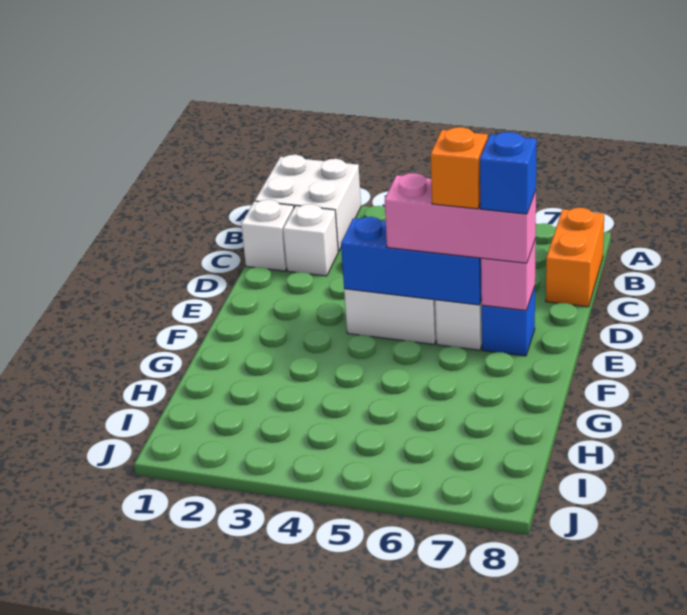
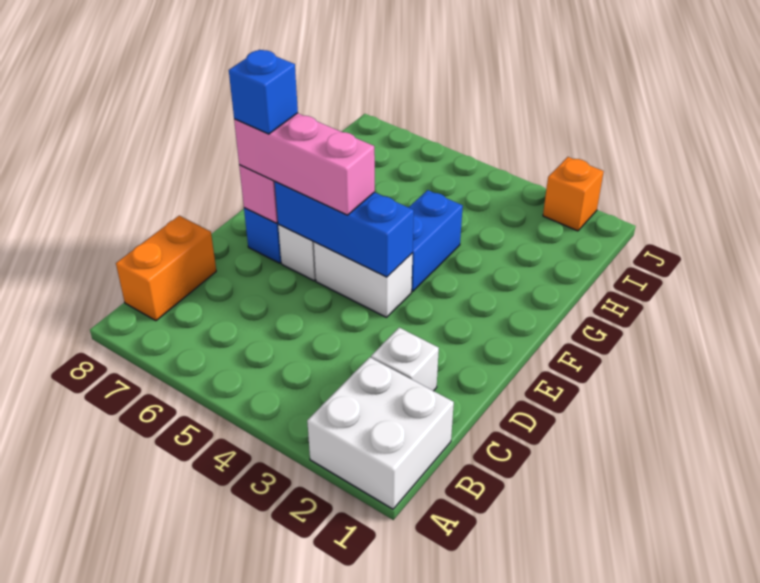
white brick C1 level 1 -> none
orange brick E6 level 4 -> orange brick J2 level 1
none -> blue brick F4:G4 level 1

